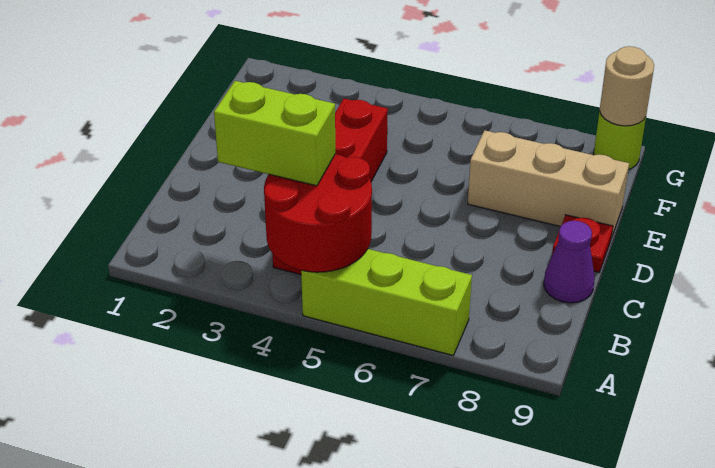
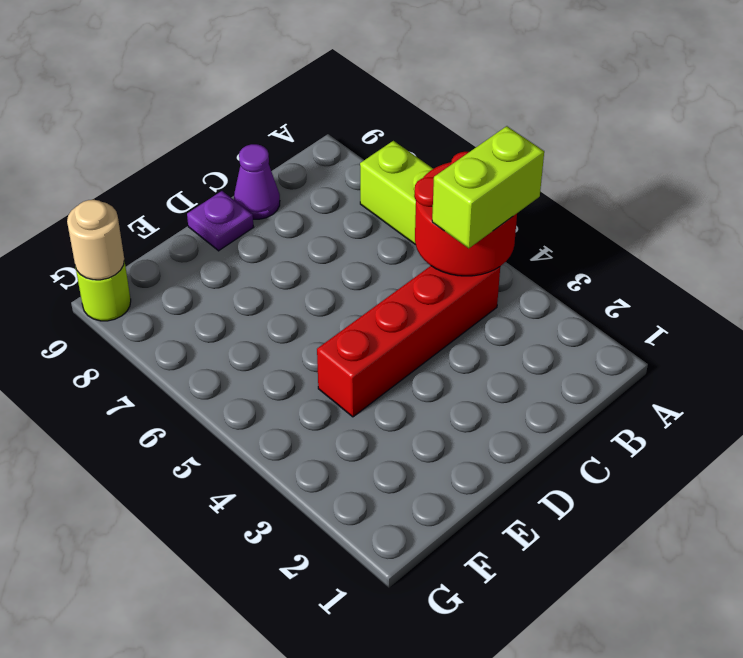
lime brick B3:B4 level 3 -> lime brick A4:B4 level 3
red plate D9 level 1 -> purple plate D9 level 1
tan brick E7:E9 level 1 -> none

